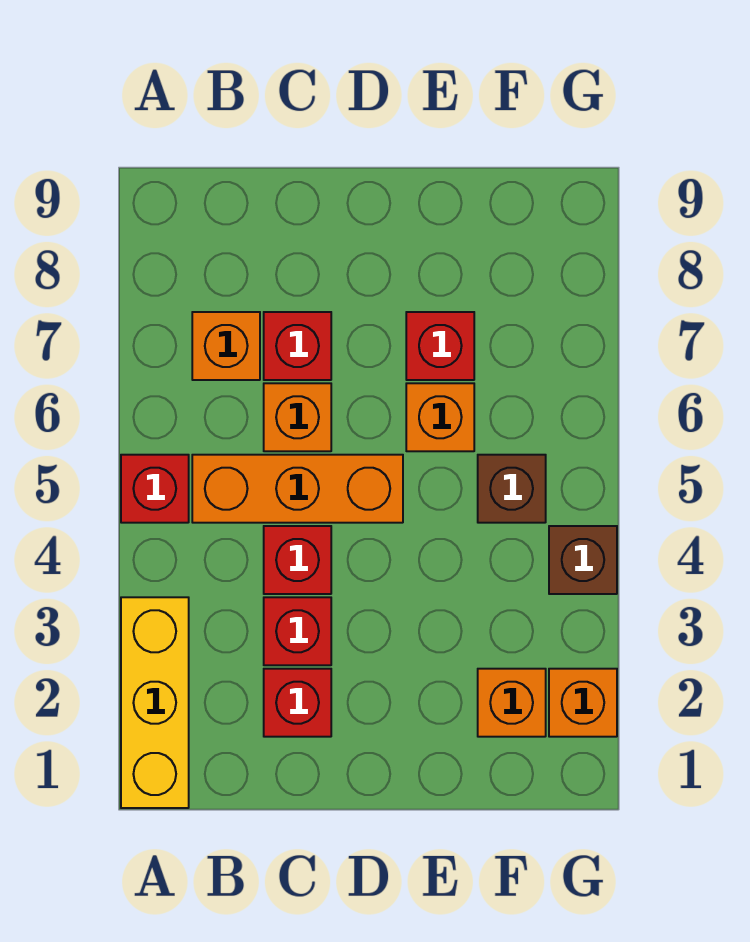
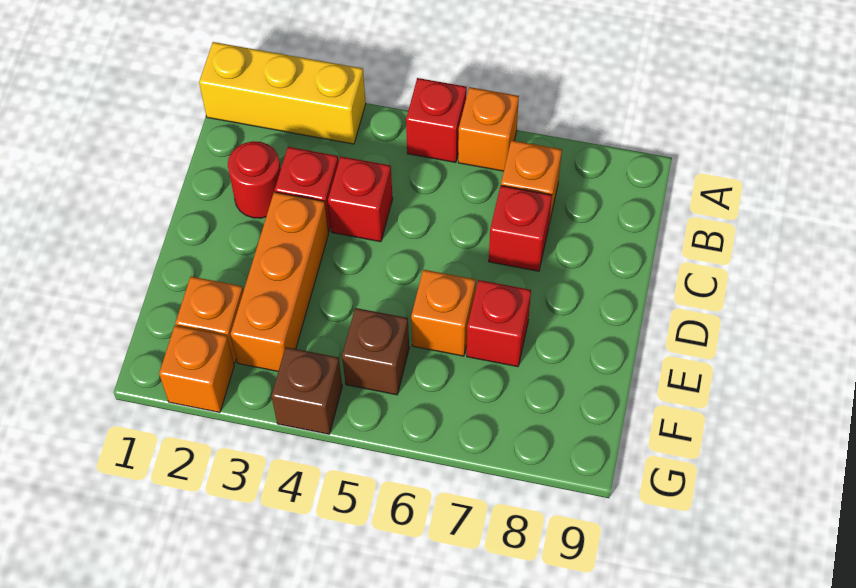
orange brick B5:D5 level 1 -> orange brick D3:F3 level 1
red brick C2 level 1 -> red round brick C2 level 1
orange brick C6 level 1 -> orange brick A6 level 1

